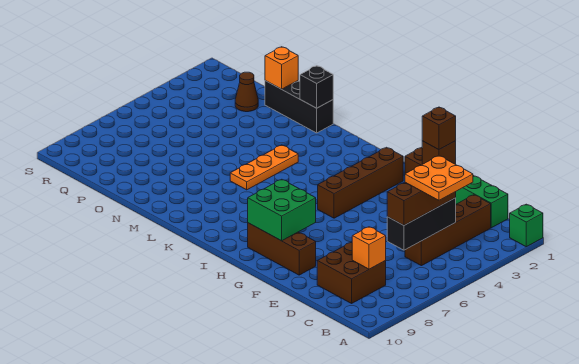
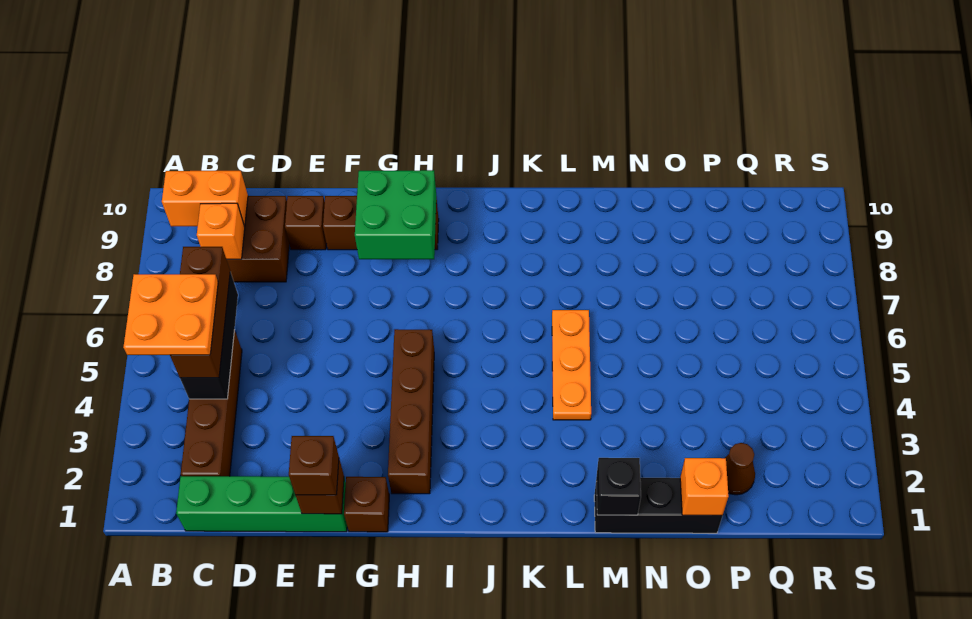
green brick A1 level 1 -> none
none -> orange brick B9:C9 level 2
none -> brown brick E9 level 1

